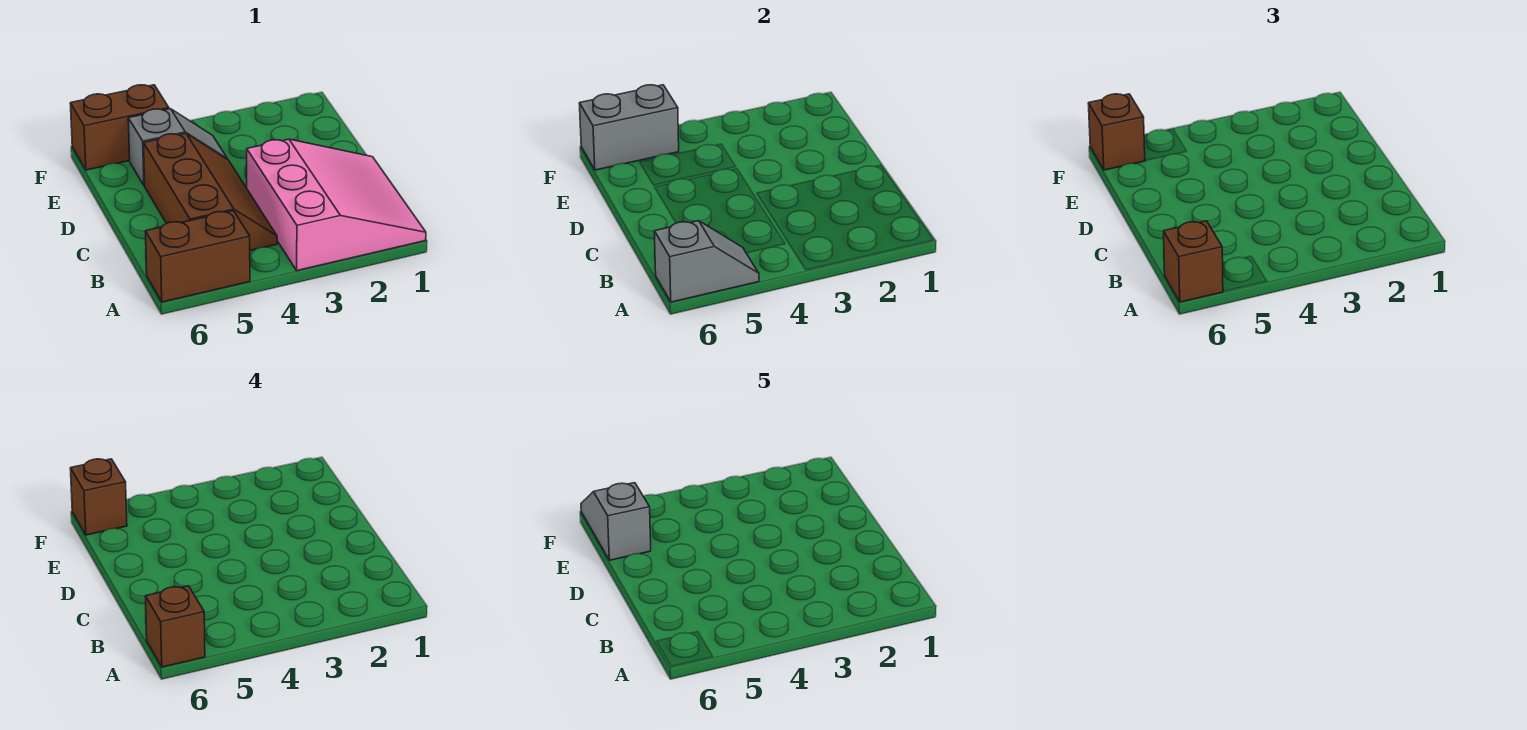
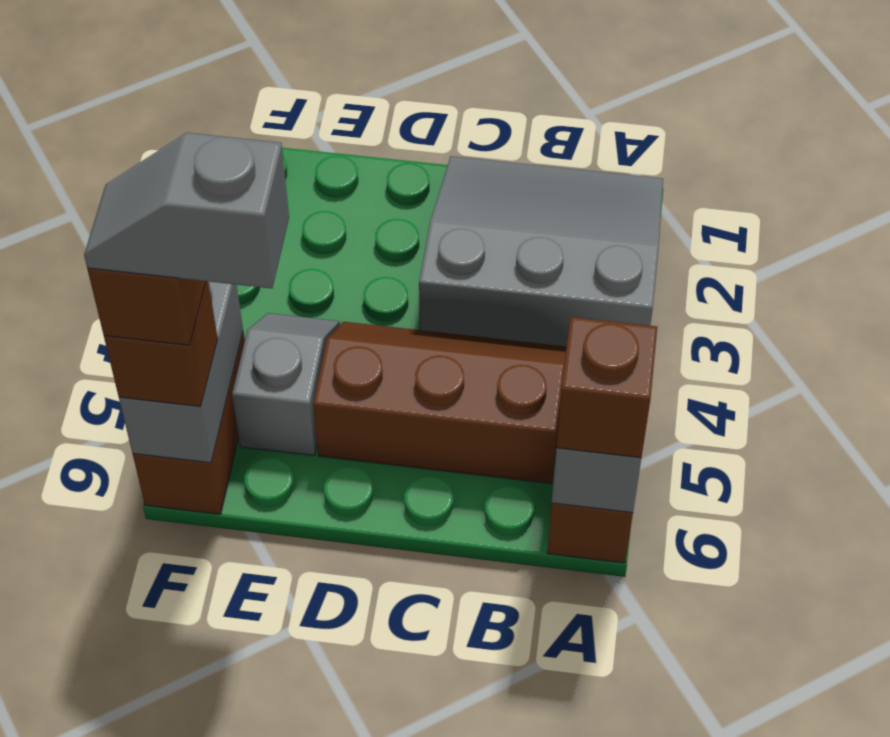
pink slope A1:C3 level 1 top 3 -> grey slope A1:C3 level 1 top 3
brown brick A6 level 4 -> none

